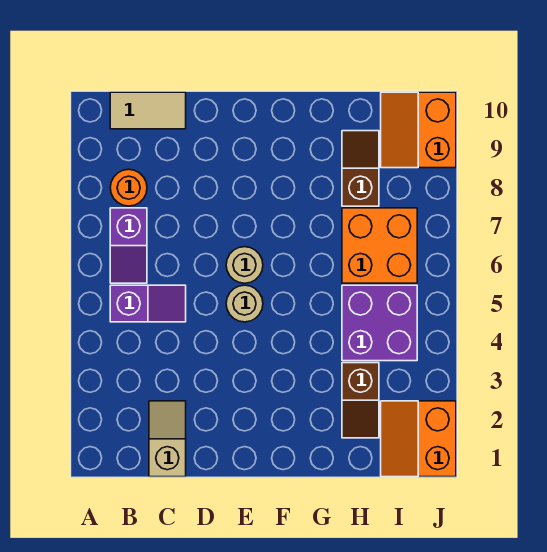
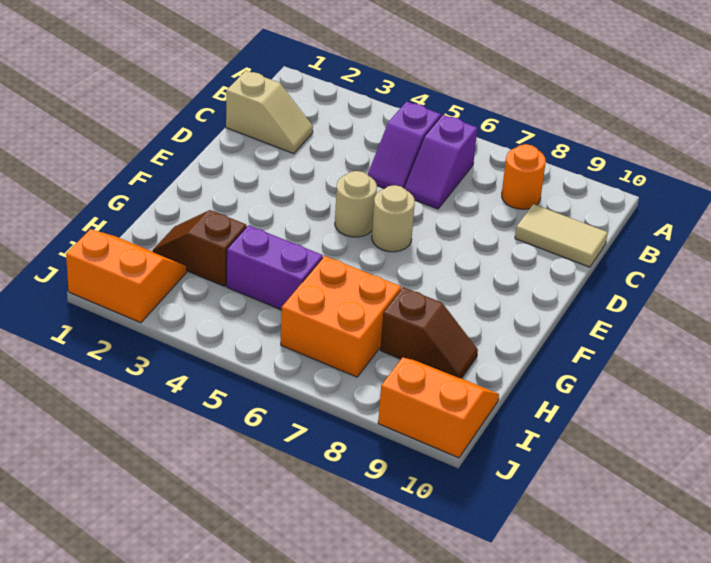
purple slope B6:B7 level 1 top 7 -> purple slope B6:C6 level 1 top B
tan tile B10:C10 level 1 -> tan tile C9:C10 level 1
purple brick H4:I5 level 1 -> purple brick H4:H5 level 1

